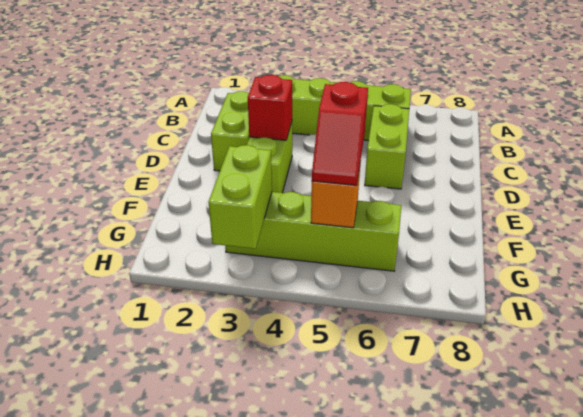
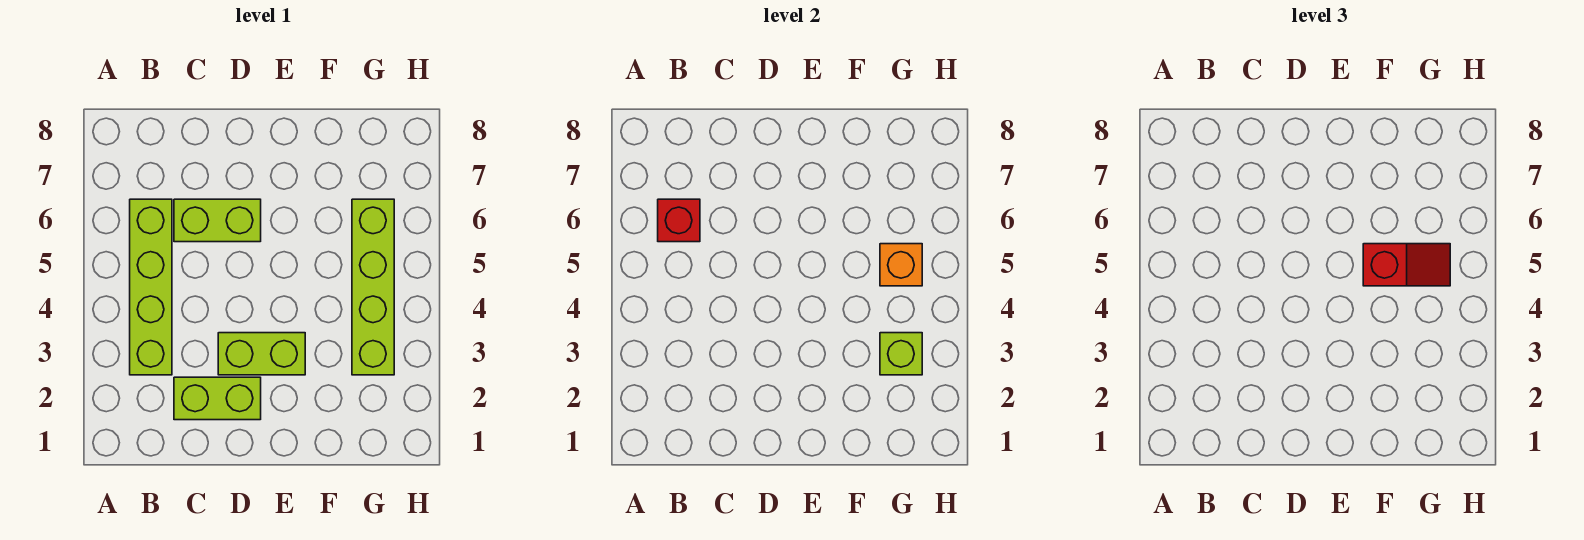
red brick D3 level 2 -> red brick B6 level 2
lime brick G3:H3 level 2 -> lime brick G3 level 2

